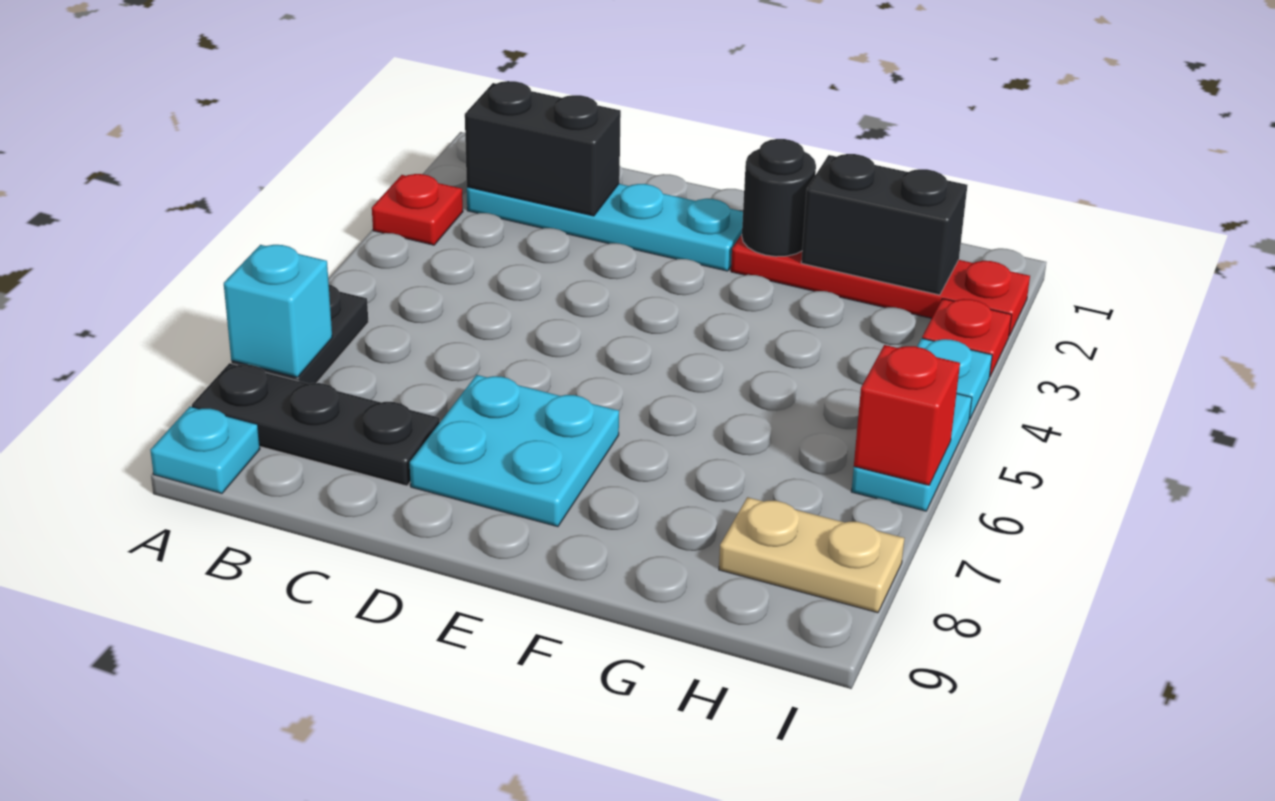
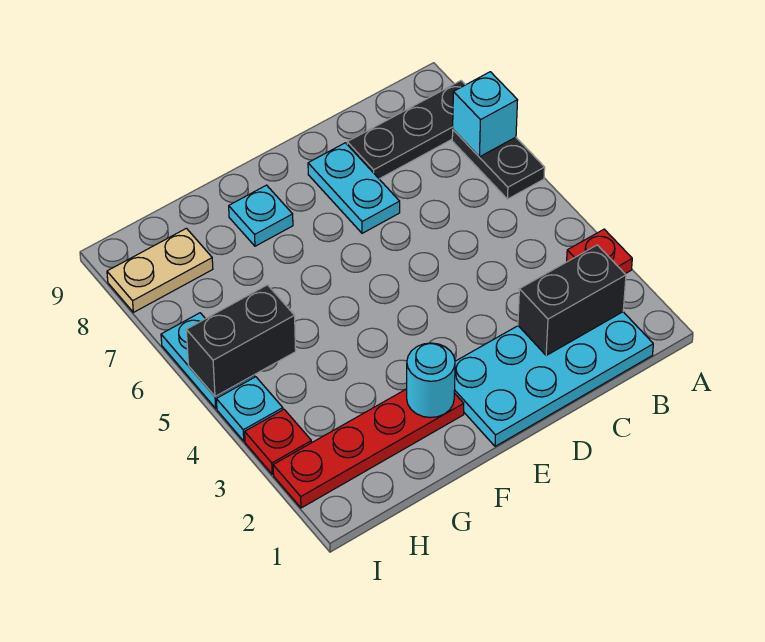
cyan plate A9 level 1 -> cyan plate F8 level 1
cyan plate B2:E2 level 1 -> cyan plate B1:E2 level 1
cyan plate D7:E8 level 1 -> cyan plate D7:D8 level 1
black round brick F2 level 2 -> cyan round brick F2 level 2
black brick G2:H2 level 2 -> black brick H5:I5 level 2
red brick I6 level 2 -> none

